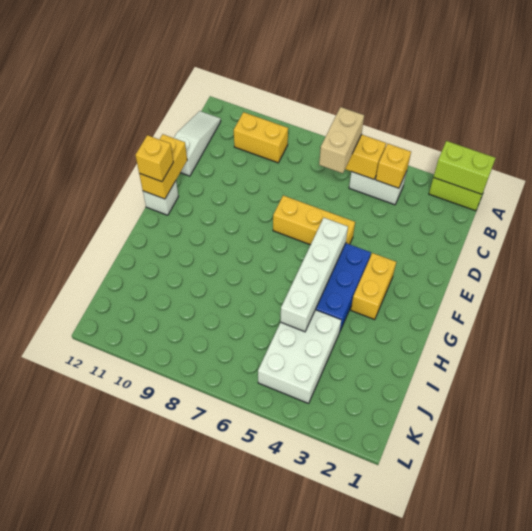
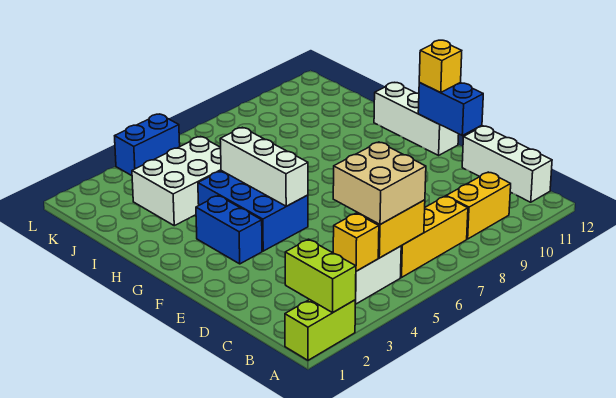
lime brick A1:A2 level 2 -> lime brick A2:B2 level 2
tan brick B6:C6 level 3 -> tan brick B5:C6 level 3
white slope B12:D12 level 1 top D -> white brick B12:D12 level 1
yellow brick E5:E7 level 1 -> yellow brick B6:B8 level 1
yellow brick E12:F12 level 2 -> blue brick E12:F12 level 2
yellow brick F3:G3 level 1 -> blue brick F3:G3 level 1
white brick F5:I5 level 2 -> white brick F5:H5 level 2
white brick F12 level 1 -> white brick F12:H12 level 1
white brick I4:K5 level 1 -> white brick I3:J5 level 1
none -> blue brick L4:L5 level 1

